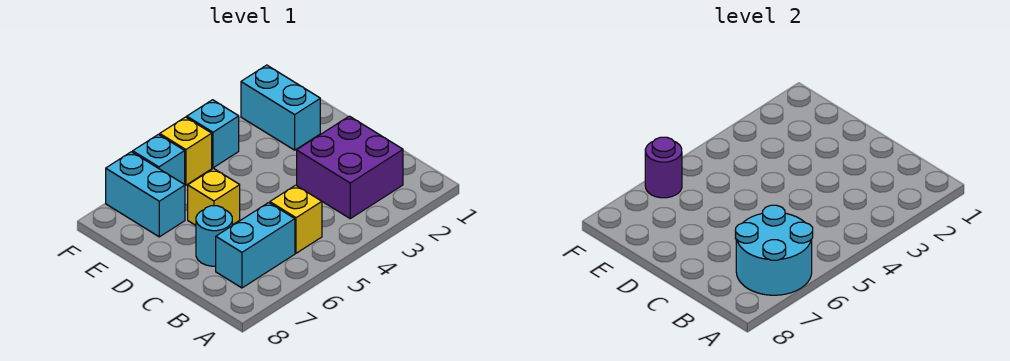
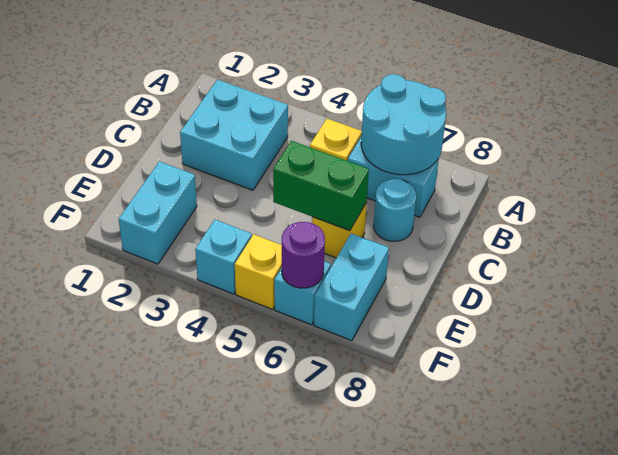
purple brick B2:C3 level 1 -> cyan brick B2:C3 level 1
none -> green brick D5:D6 level 2

